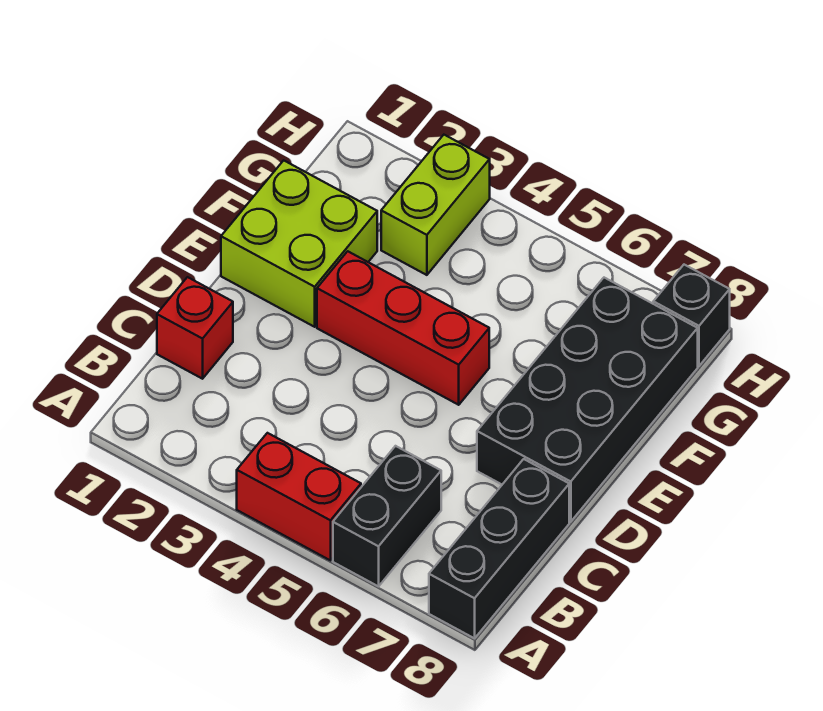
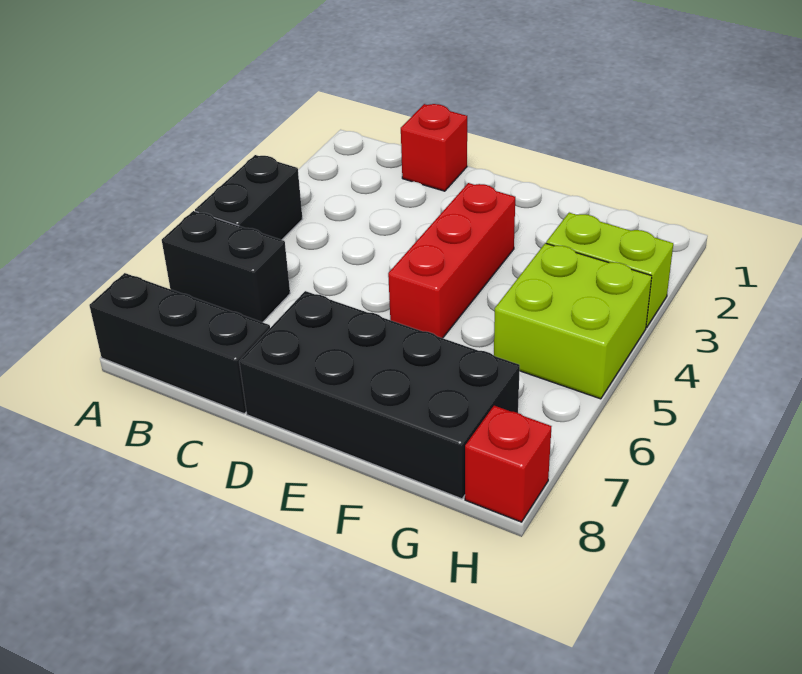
red brick A4:A5 level 1 -> black brick A4:A5 level 1
lime brick E1:F2 level 1 -> lime brick G4:H5 level 1
black brick H8 level 1 -> red brick H8 level 1

